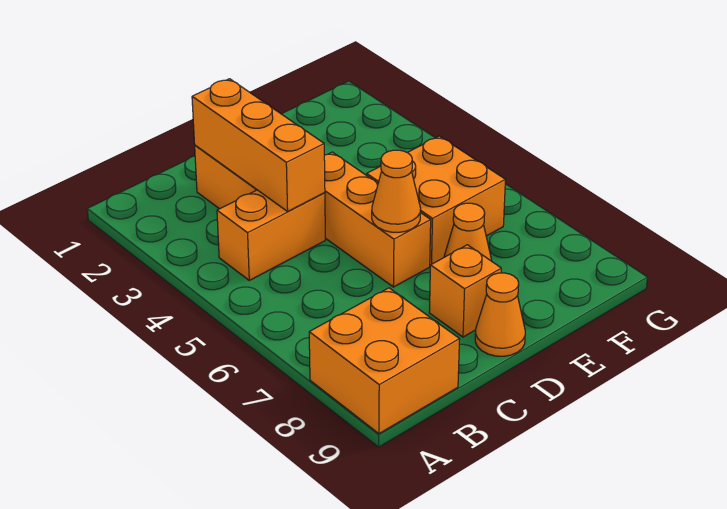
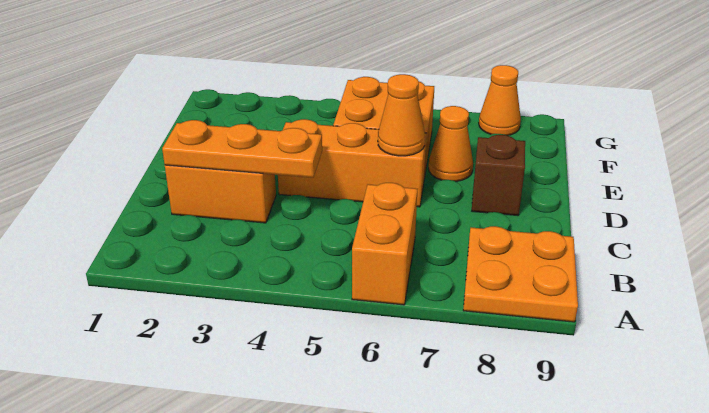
orange brick A8:B9 level 1 -> orange plate A8:B9 level 1
orange brick B4:C4 level 1 -> orange brick A6:B6 level 1
orange brick C2:C4 level 2 -> orange plate C2:C4 level 2
orange brick D8 level 1 -> brown brick D8 level 1
orange cone D9 level 1 -> orange cone G8 level 1

